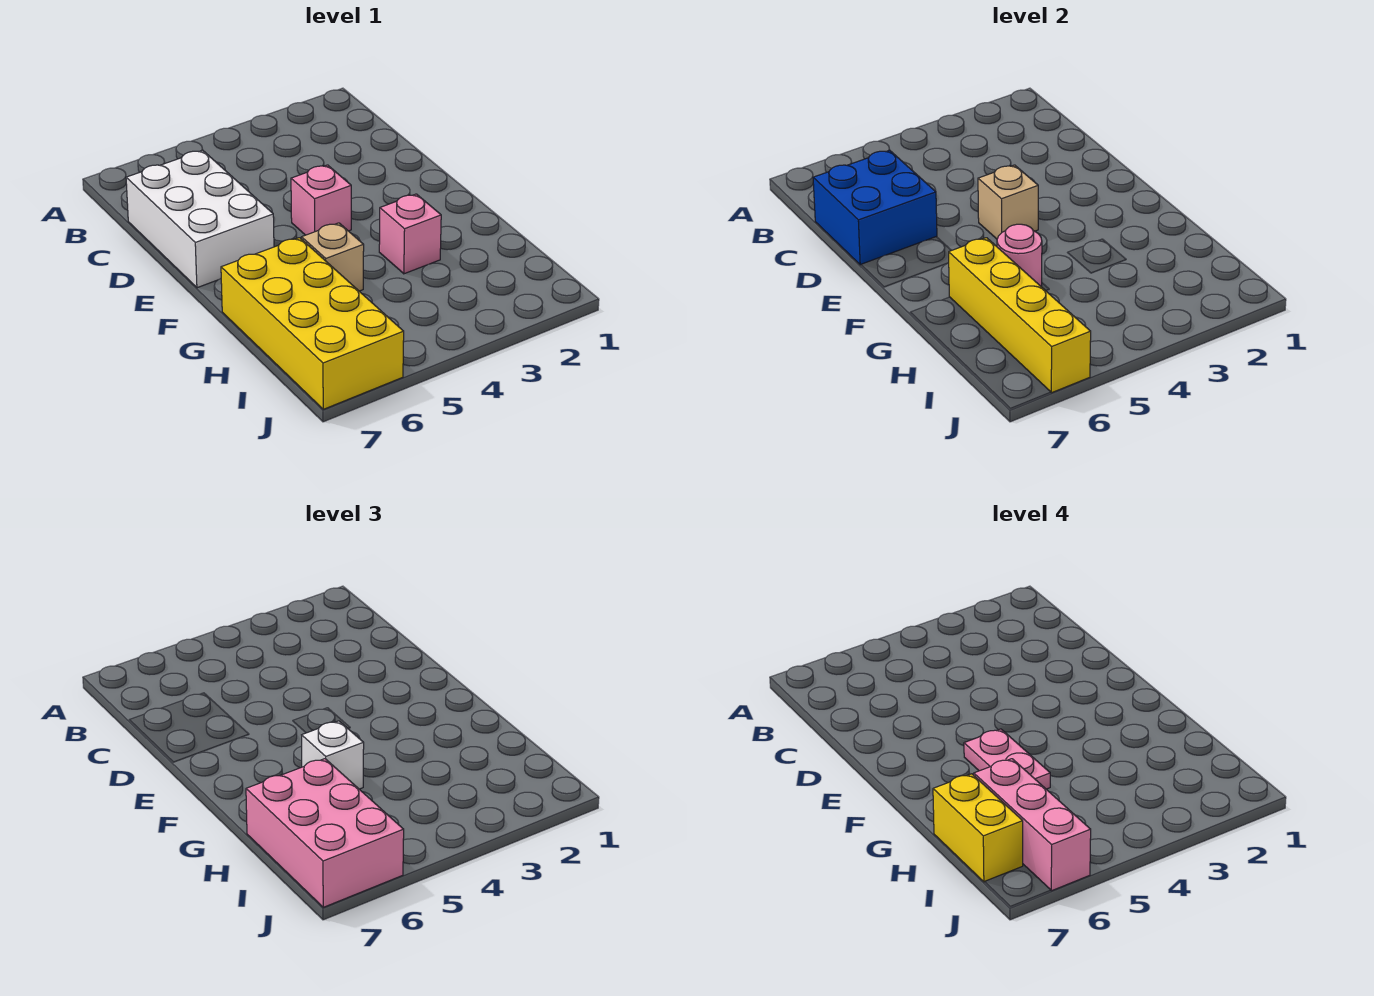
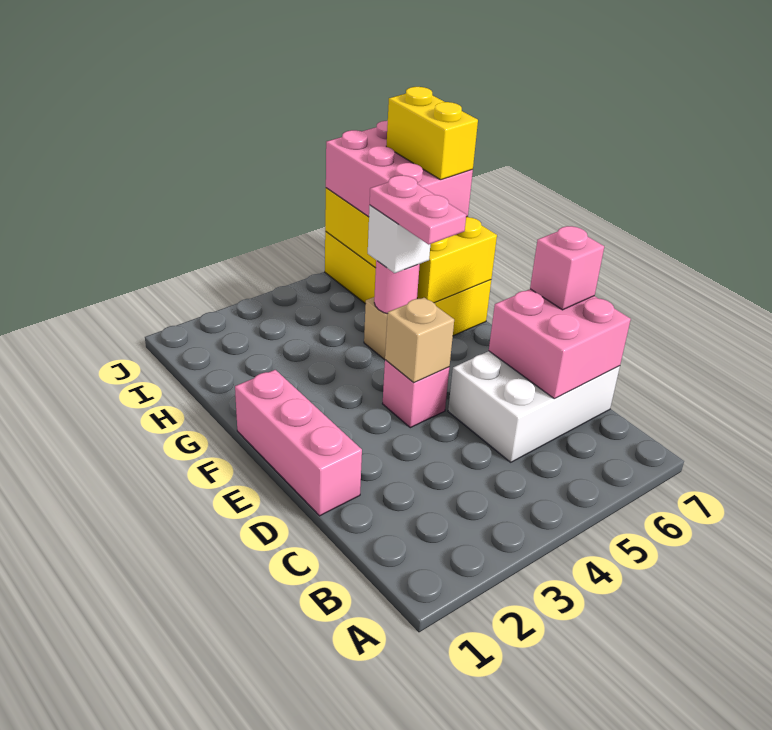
white brick C6:E7 level 1 -> white brick C5:D7 level 1
blue brick C6:D7 level 2 -> pink brick C6:D7 level 2
pink brick G3 level 1 -> pink brick D7 level 3
yellow brick G6:J6 level 2 -> yellow brick G6:J7 level 2
pink brick H6:J6 level 4 -> pink brick D1:F1 level 1

